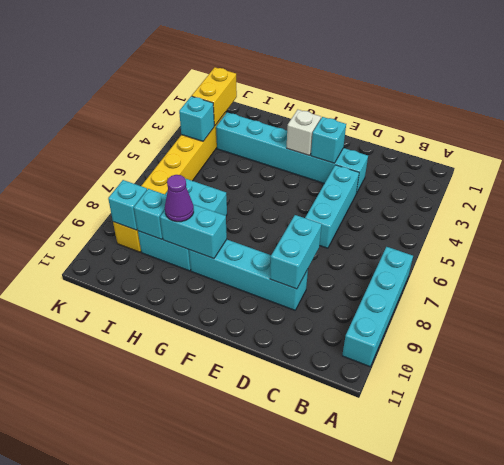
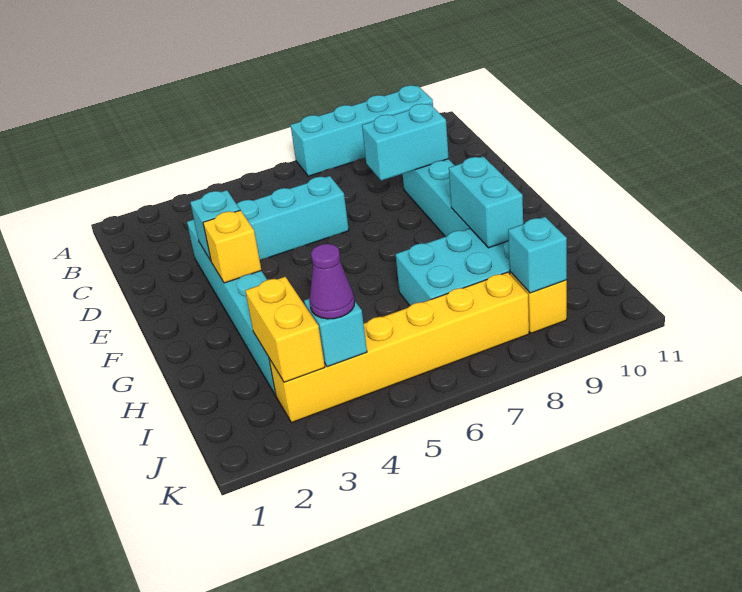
white brick F3 level 2 -> yellow brick F3 level 2
purple cone H9 level 3 -> purple cone J4 level 3
cyan brick I9 level 2 -> none
yellow brick J2:J3 level 2 -> yellow brick I3:J3 level 2

